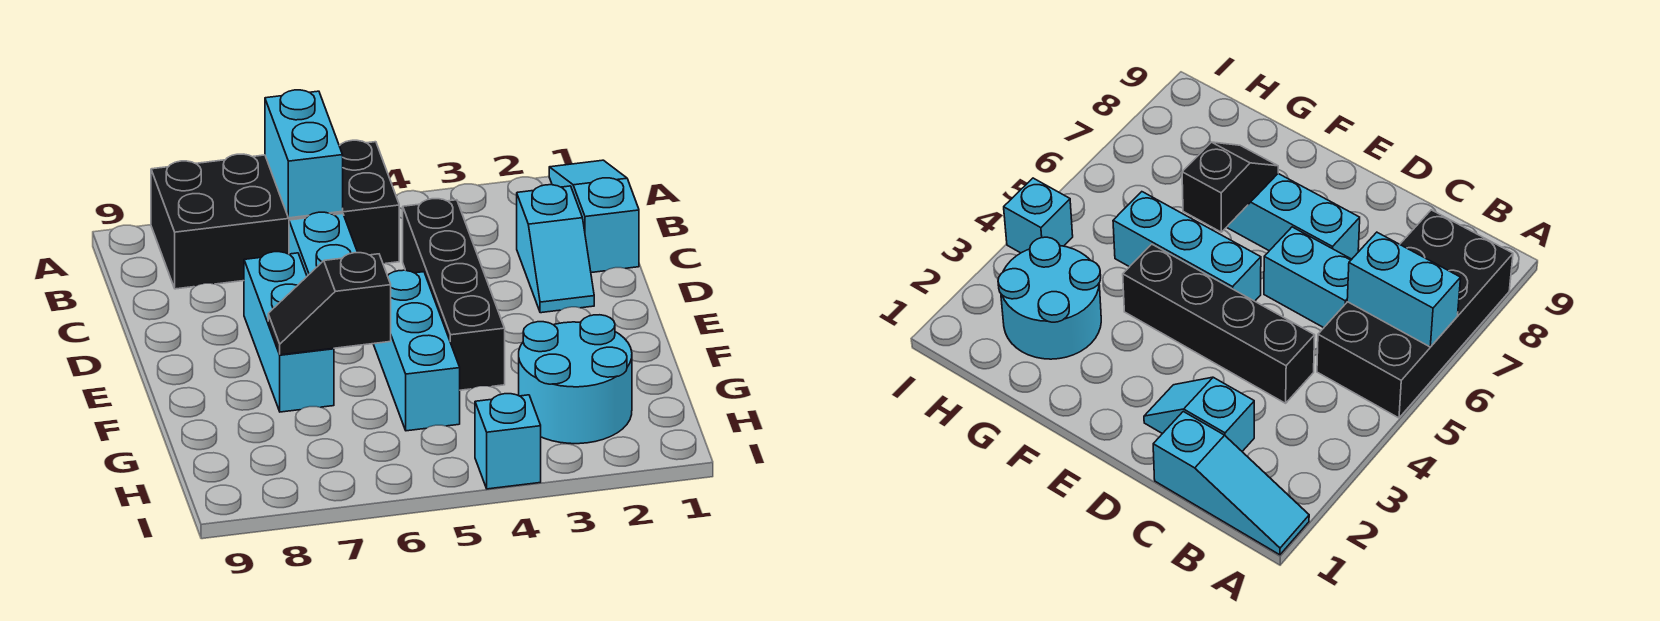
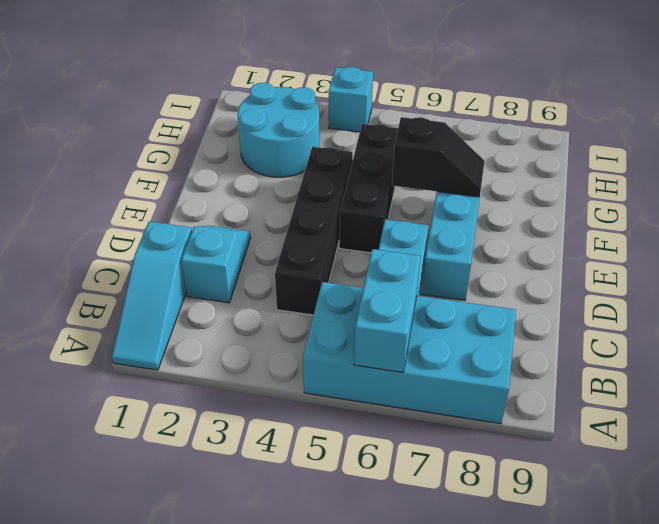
black brick A5:B8 level 1 -> cyan brick A5:B8 level 1
cyan brick E5:G5 level 1 -> black brick E5:G5 level 1

